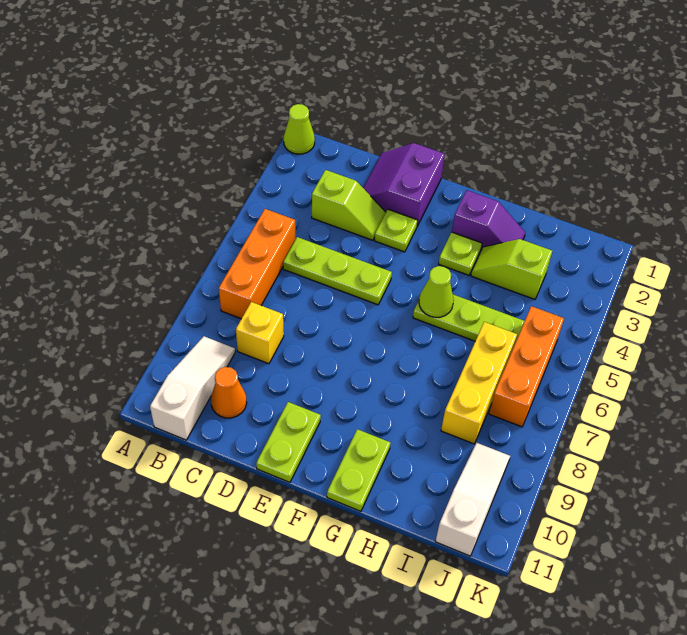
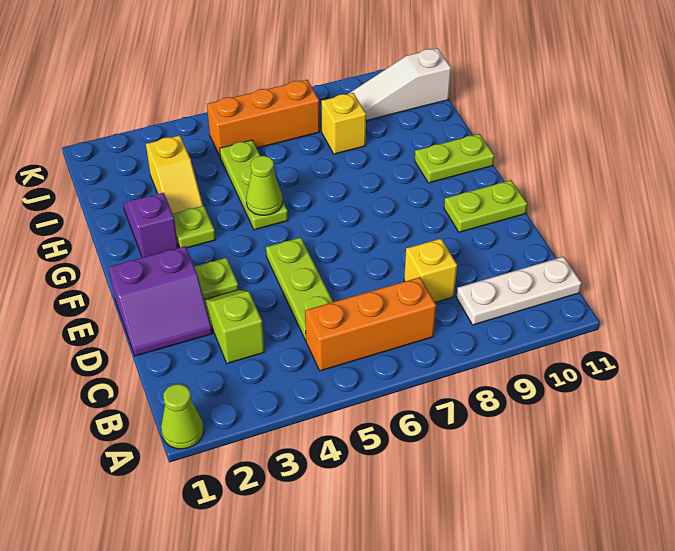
white slope B9:B11 level 1 top 11 -> white plate B9:B11 level 1
orange cone C10 level 1 -> none
lime slope H3:I3 level 1 top I -> yellow slope H3:I3 level 1 top I
yellow brick I6:I8 level 1 -> yellow brick I8 level 1

